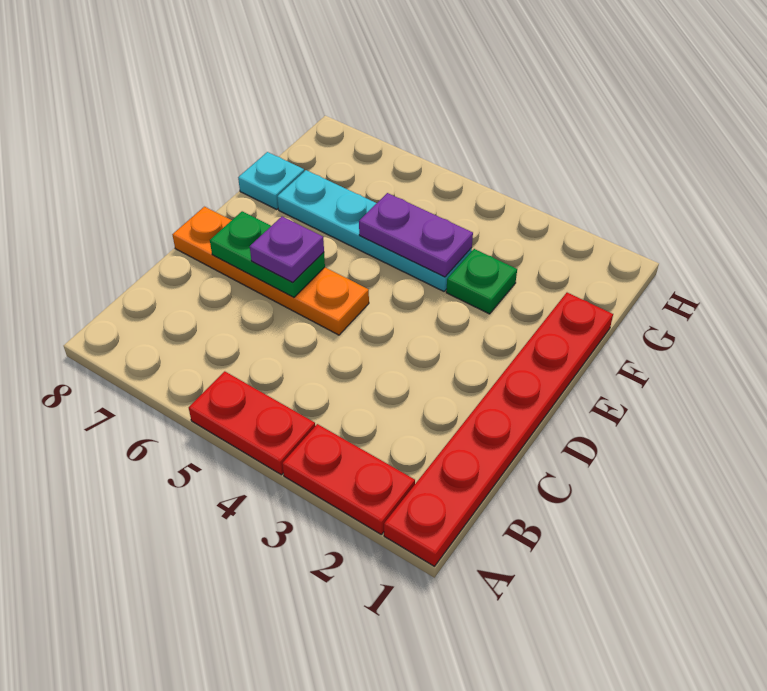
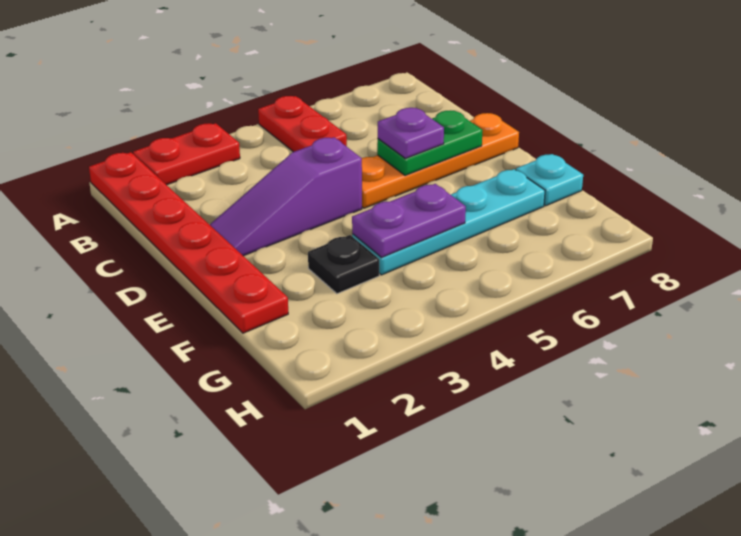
red plate A4:A5 level 1 -> red plate A5:B5 level 1
none -> purple slope D2:D4 level 1 top 4
green plate F3 level 1 -> black plate F3 level 1

